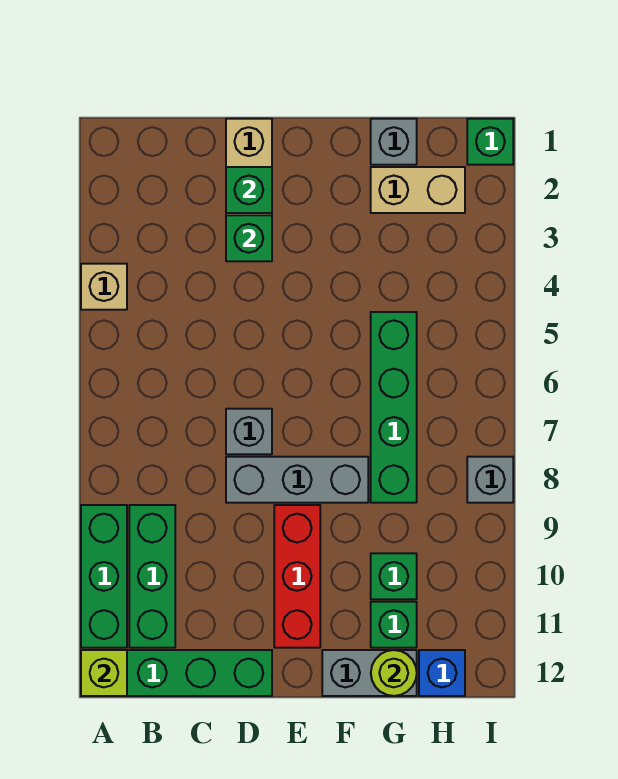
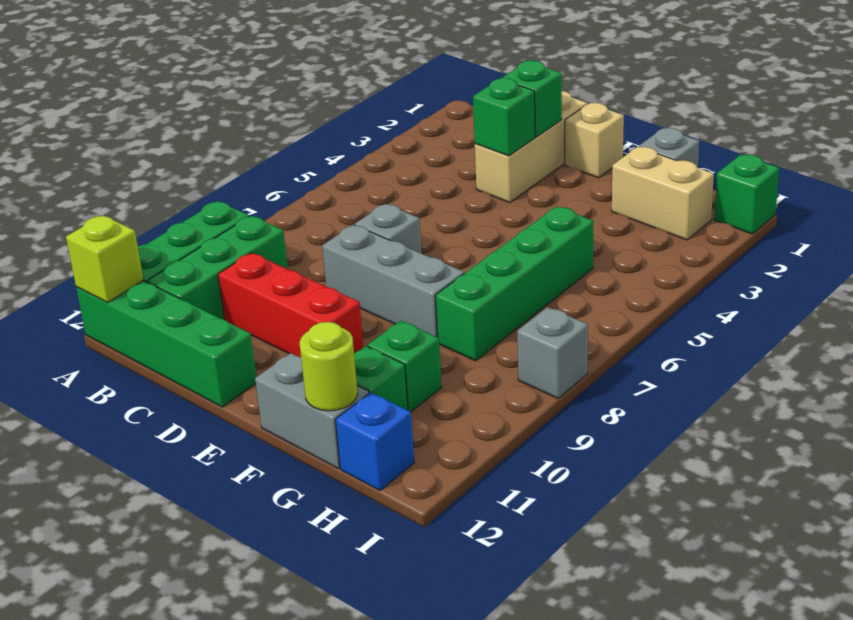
tan brick A4 level 1 -> tan brick E1 level 1
red brick E9:E11 level 1 -> red brick C10:E10 level 1

